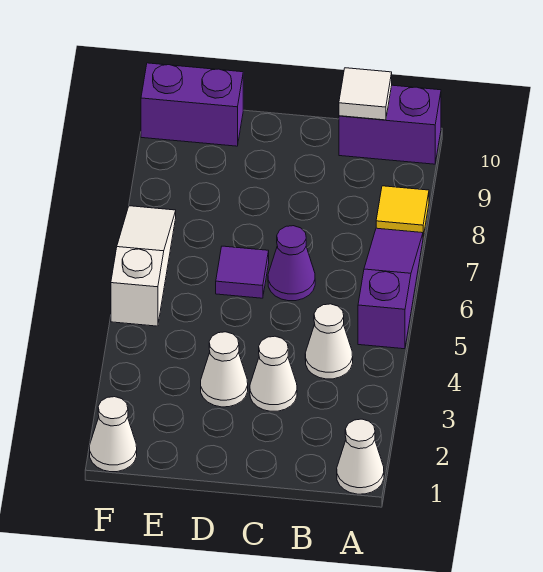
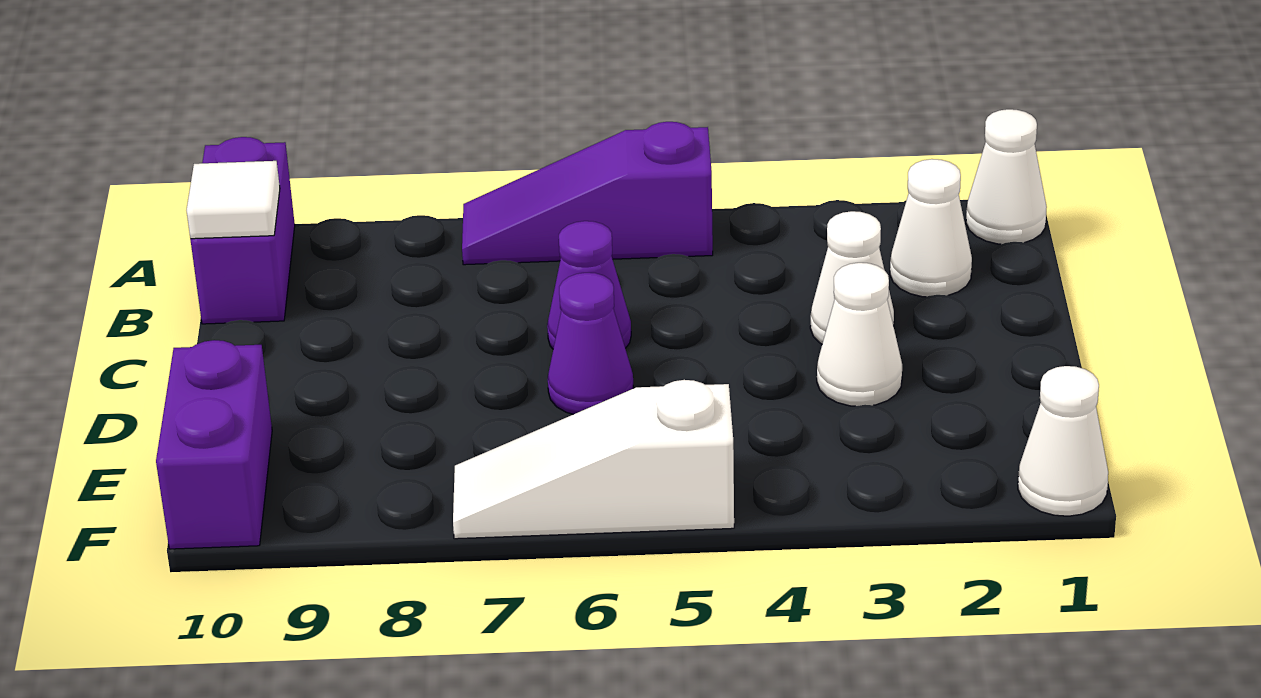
yellow tile A8 level 1 -> none
white cone B4 level 1 -> white cone B2 level 1
purple tile D6 level 1 -> purple cone D6 level 1

